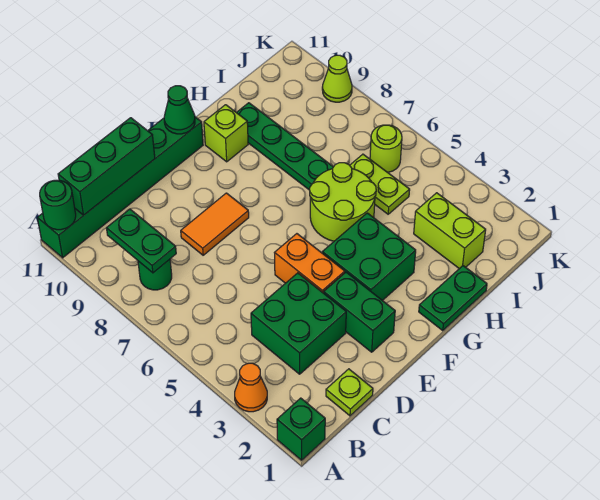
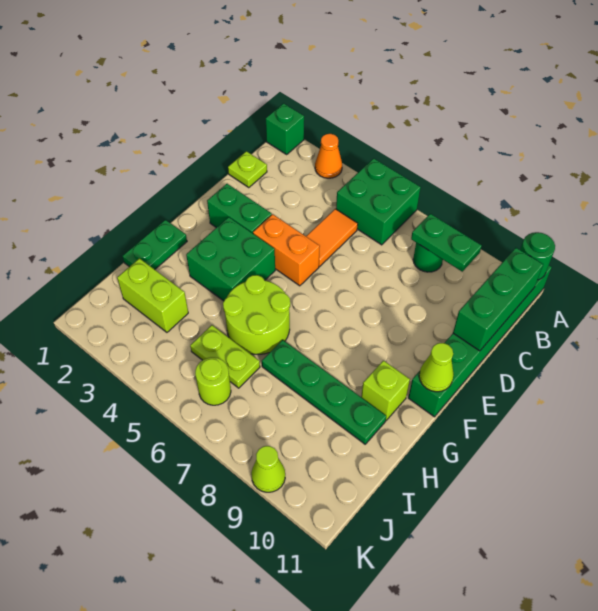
green brick C3:D4 level 1 -> green brick A5:B6 level 1
orange tile D8:E8 level 1 -> orange tile C5:D5 level 1
green cone F11 level 2 -> lime cone F11 level 2

